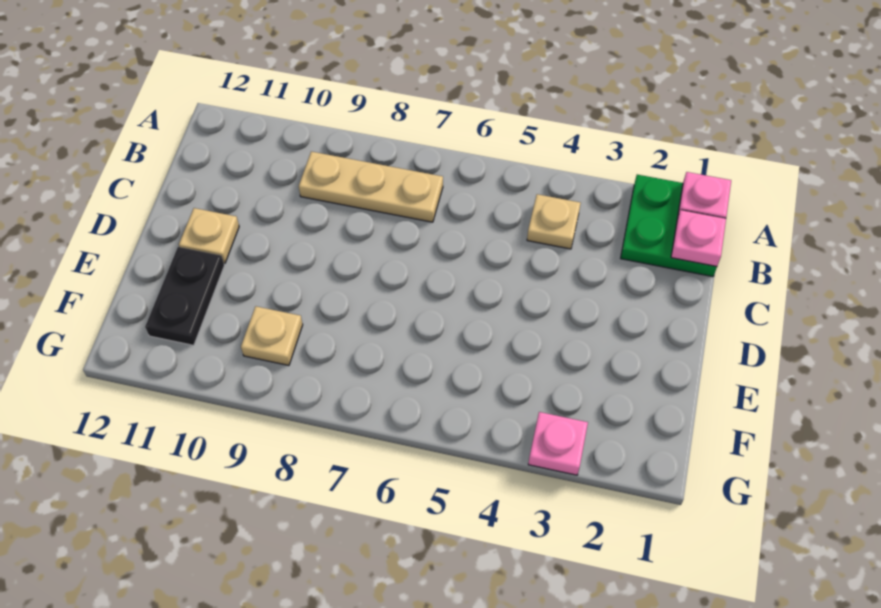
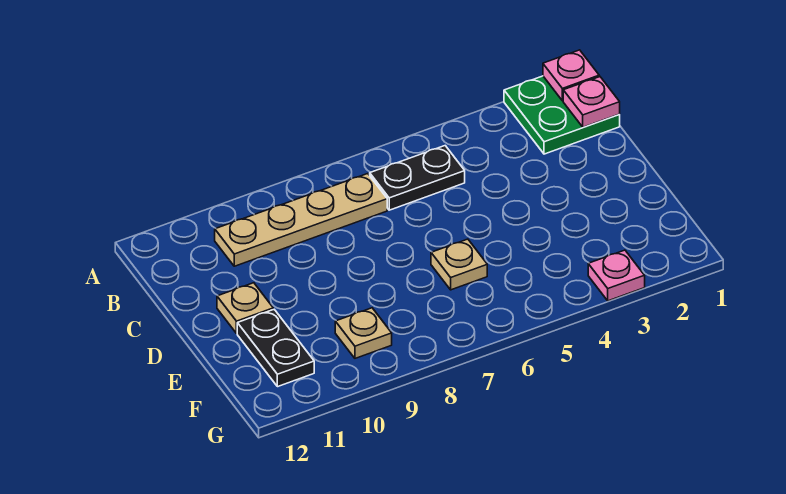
tan plate B4 level 1 -> tan plate E6 level 1
none -> black plate B5:B6 level 1
tan plate B7:B9 level 1 -> tan plate B7:B10 level 1

